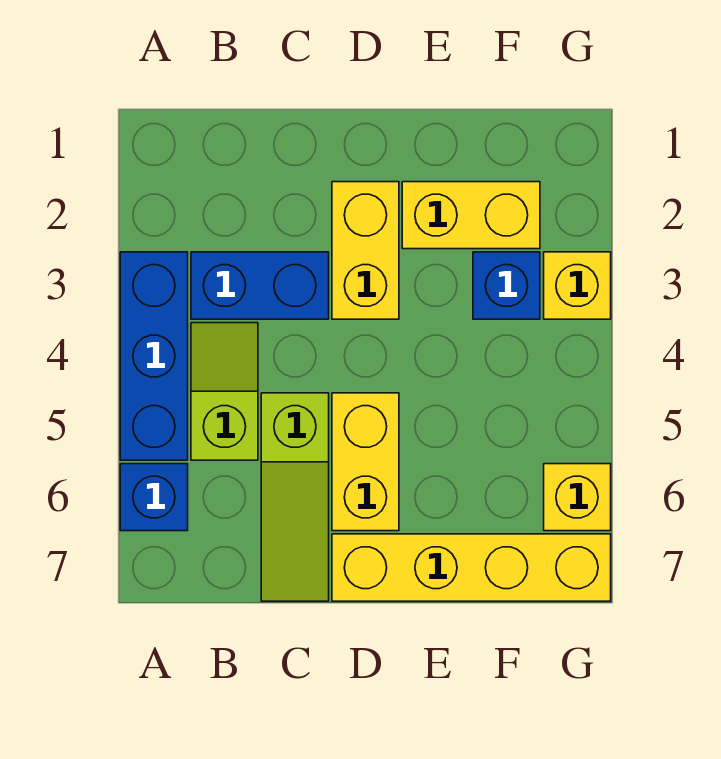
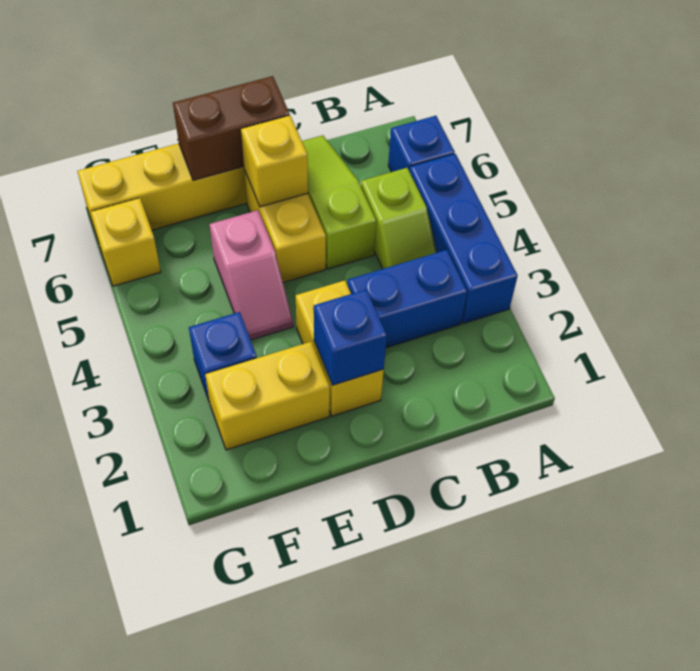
none -> blue brick D2 level 2
none -> brown brick D7:E7 level 2
none -> pink slope E4:E5 level 1 top 5
yellow brick G3 level 1 -> yellow brick D6 level 2

